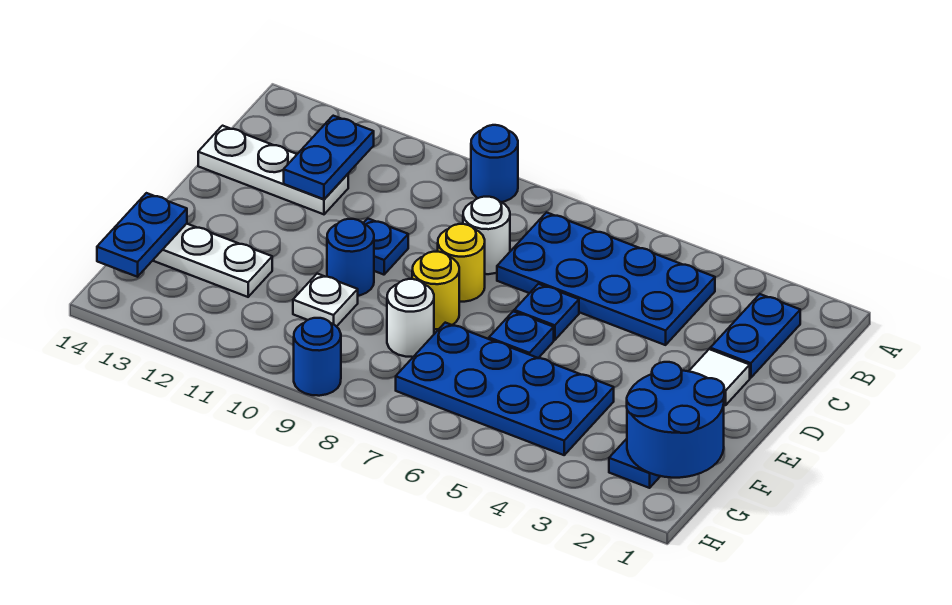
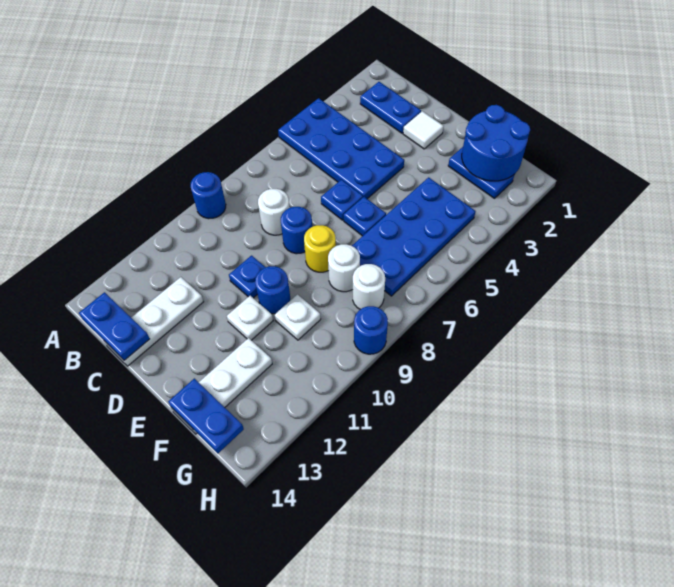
blue plate B4:C7 level 1 -> blue plate A4:D5 level 1
blue plate B12:C12 level 2 -> blue plate B14:C14 level 2
yellow round brick D8 level 1 -> blue round brick D8 level 1
none -> white plate E11 level 1
none -> white round brick G8 level 1

